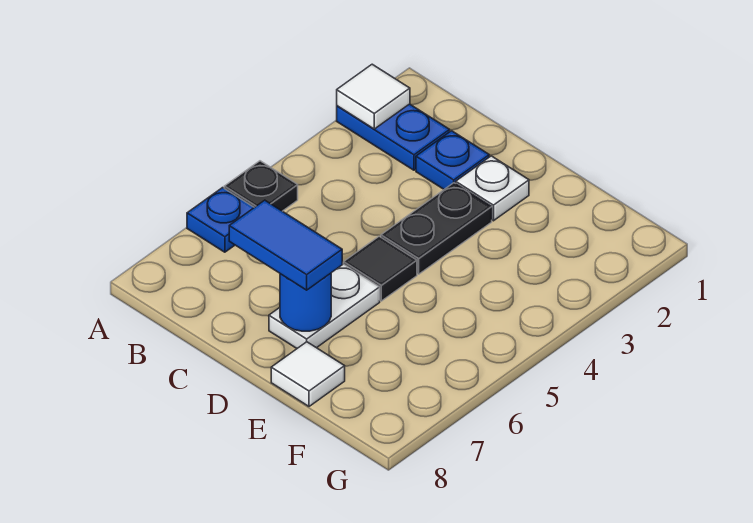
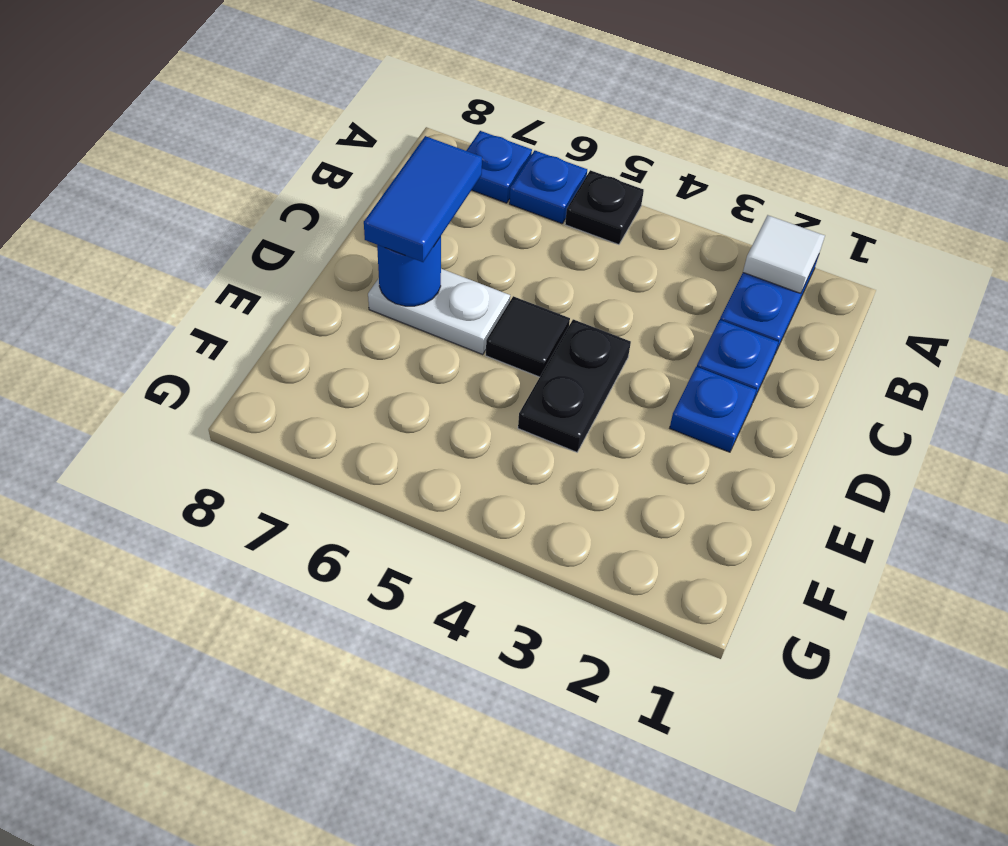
none -> blue plate A7 level 1
white plate D2 level 1 -> blue plate D2 level 1
black plate D3:D4 level 1 -> black plate D4:E4 level 1
white tile E8 level 1 -> none

